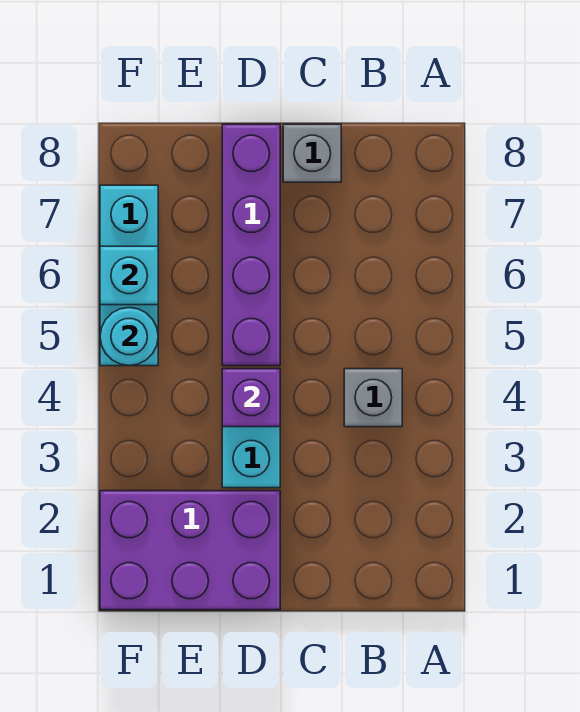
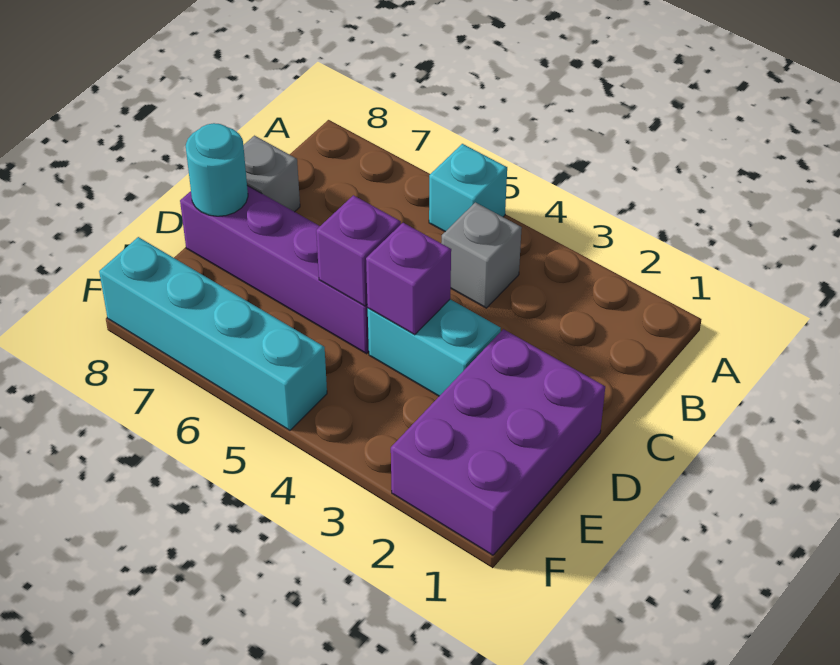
none -> purple brick D5 level 2
cyan brick F5:F7 level 1 -> cyan brick F5:F8 level 1
cyan round brick F5 level 2 -> cyan round brick D8 level 2
cyan brick F6 level 2 -> cyan brick A5 level 1

